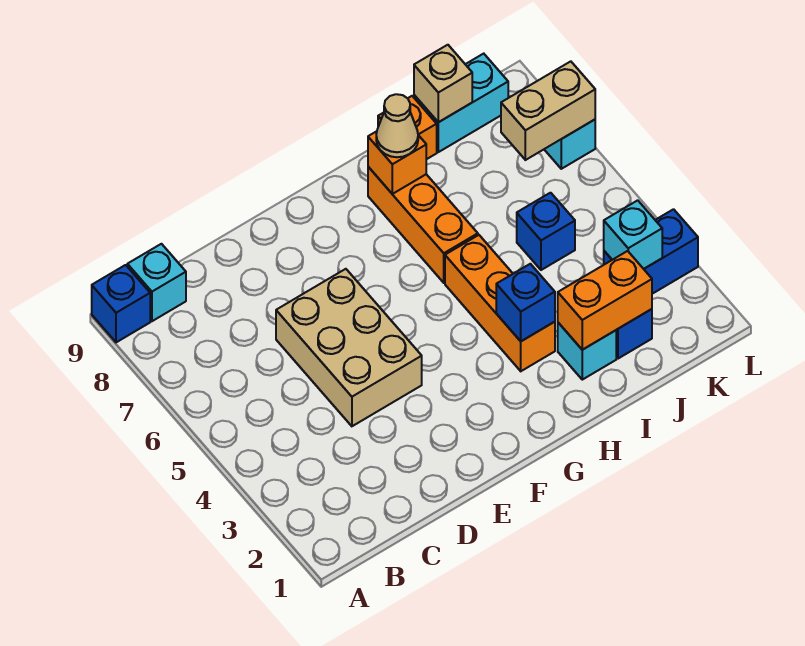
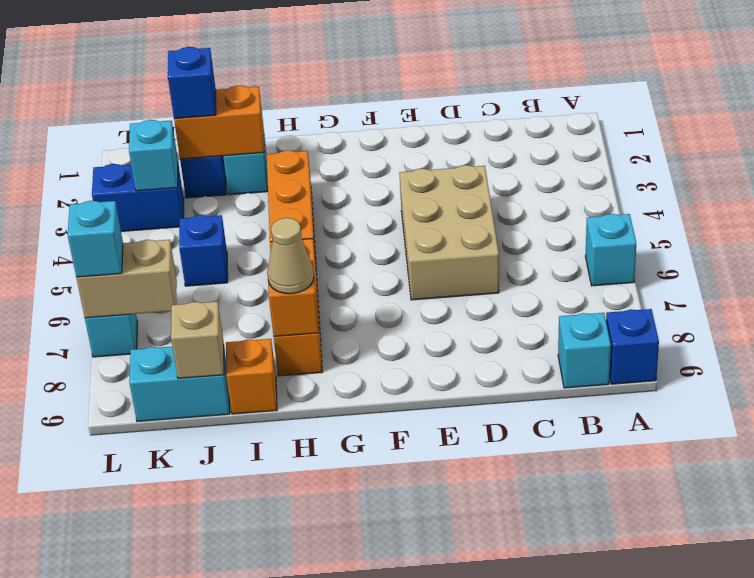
none -> cyan brick A6 level 1
blue brick H3 level 2 -> blue brick J2 level 3
none -> cyan brick L7 level 3

